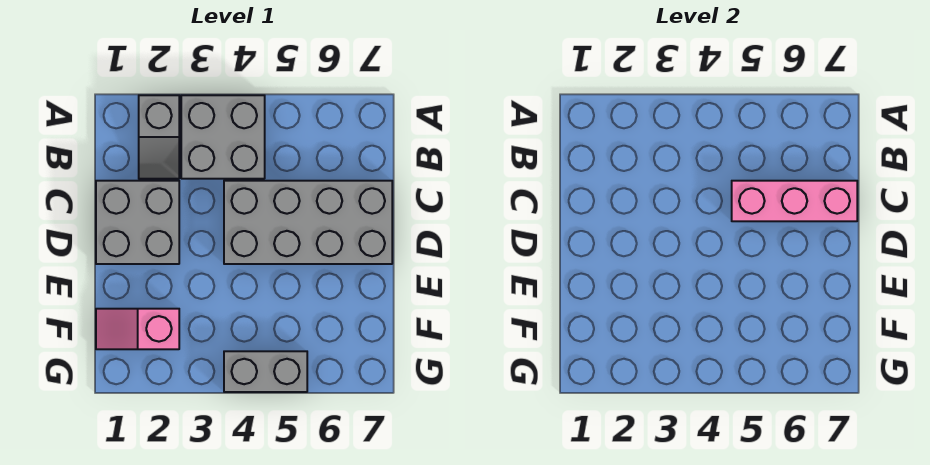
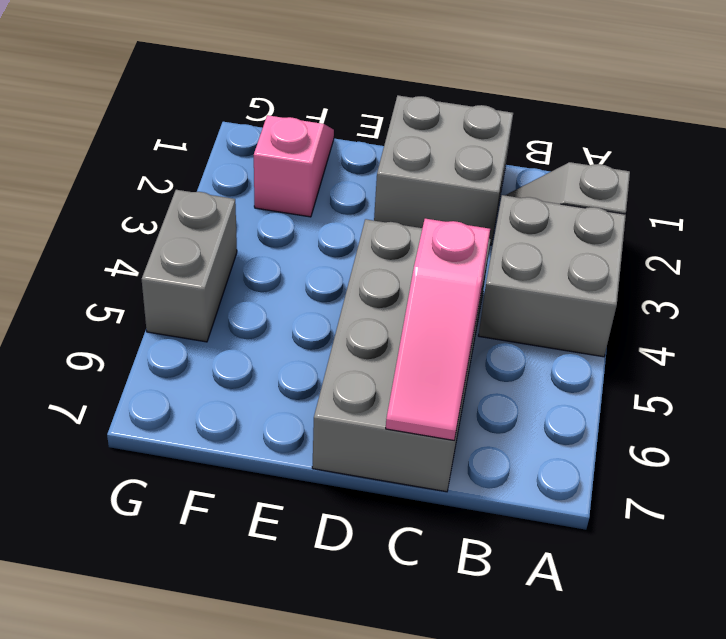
pink brick C5:C7 level 2 -> pink slope C5:C7 level 2 top 5

